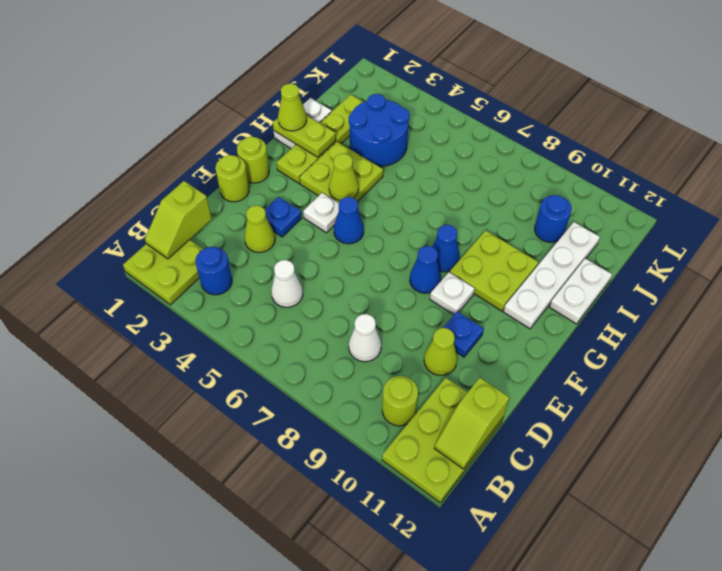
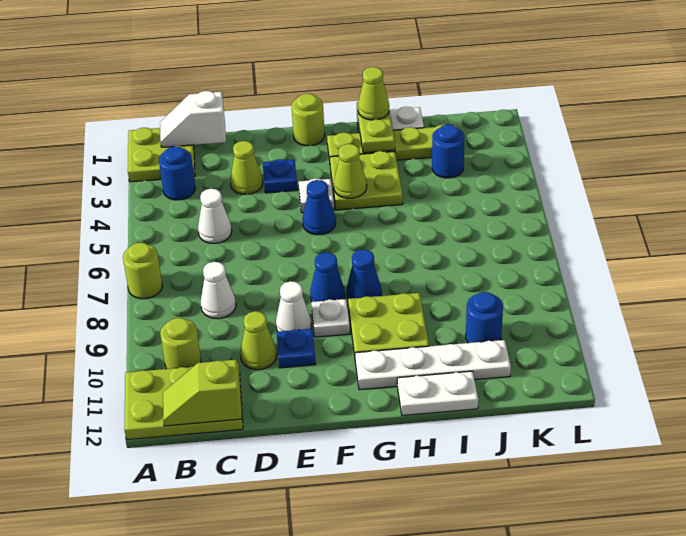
lime slope B1:C1 level 2 top C -> white slope B1:C1 level 2 top C
lime round brick E1 level 1 -> lime round brick A7 level 1
none -> white cone E9 level 1
blue round brick I3:J4 level 1 -> blue round brick J3 level 1

